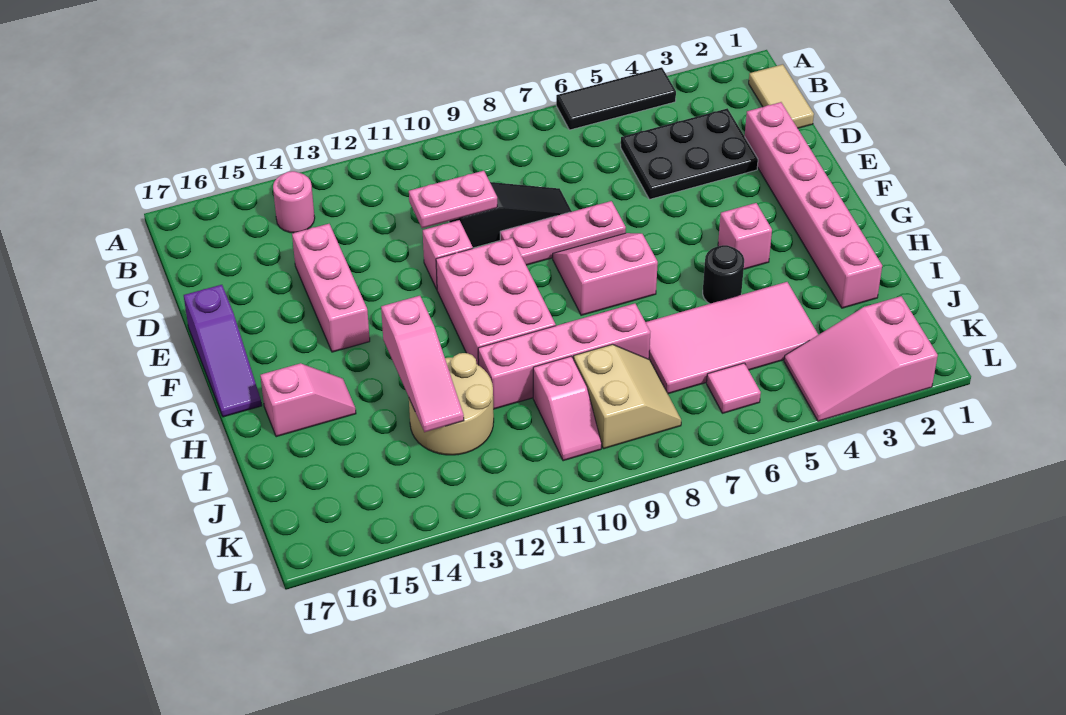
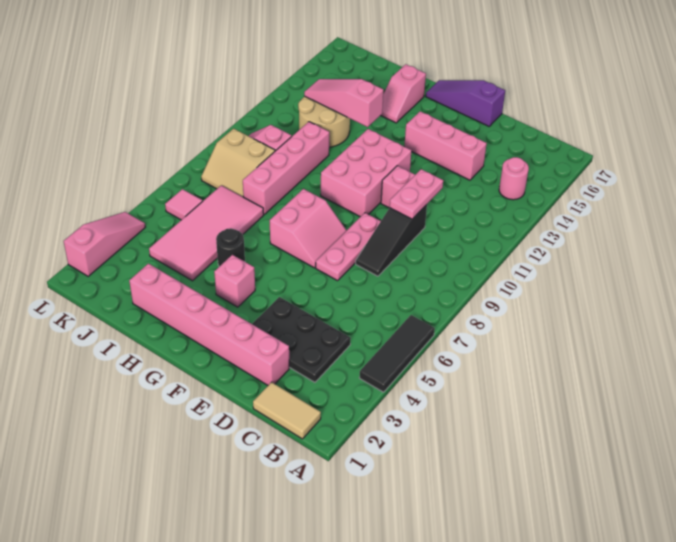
black plate C3:D5 level 1 -> black plate C3:E4 level 1
pink brick F10:H11 level 1 -> pink brick F10:G12 level 1
pink slope K2:L4 level 1 top 2 -> pink slope L2:L4 level 1 top 2

